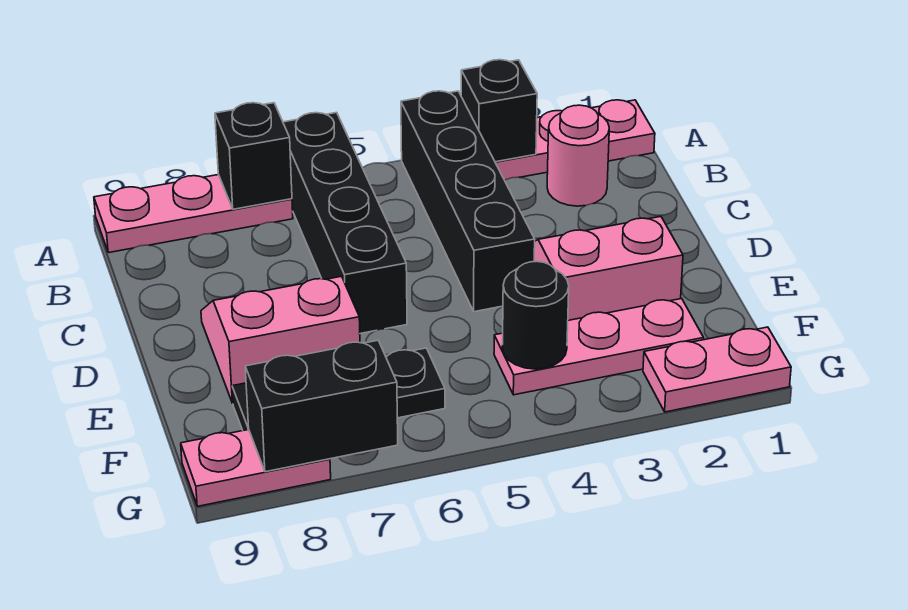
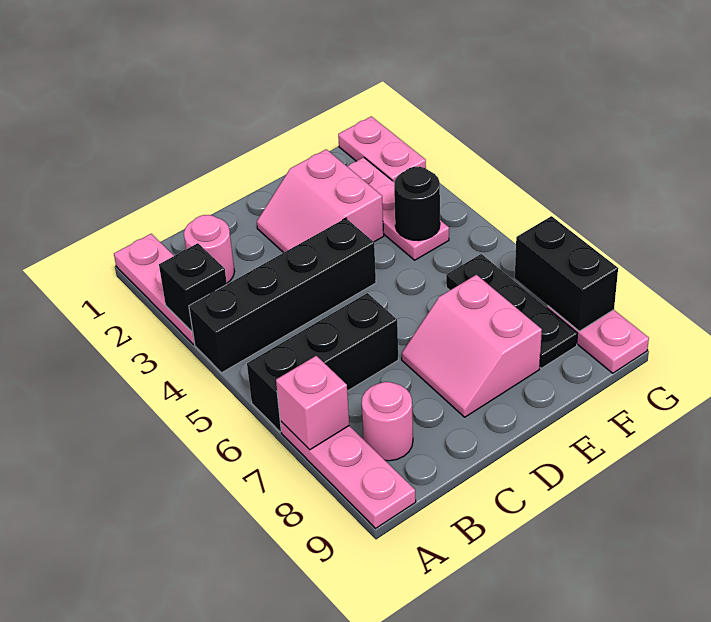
black brick A6:D6 level 1 -> black brick A6:C6 level 1
black brick A7 level 2 -> pink brick A7 level 2
none -> pink round brick B8 level 1

